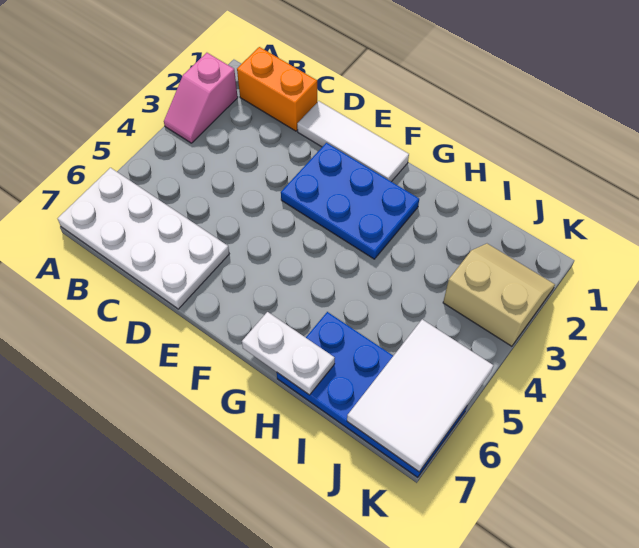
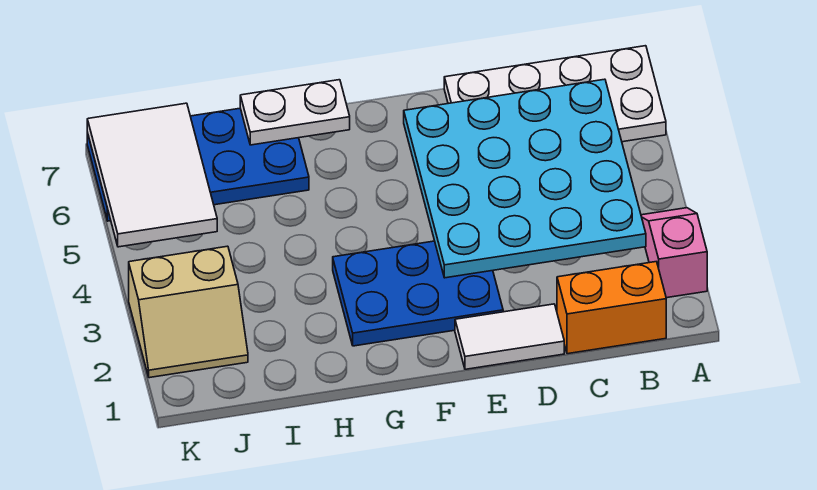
none -> cyan plate B3:E6 level 2
white tile D1:F1 level 1 -> white tile D1:E1 level 1

